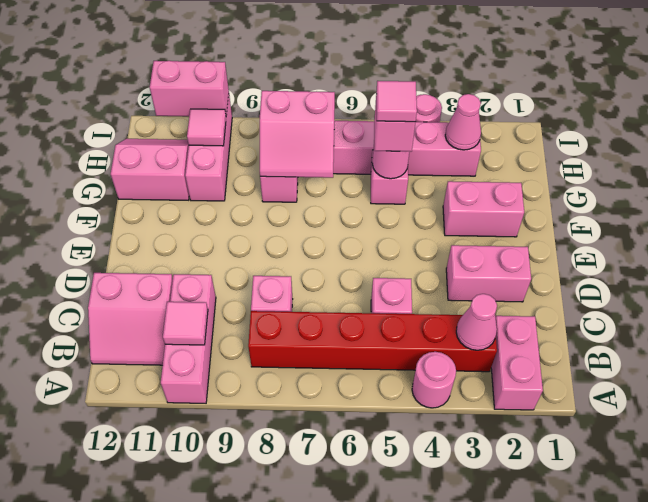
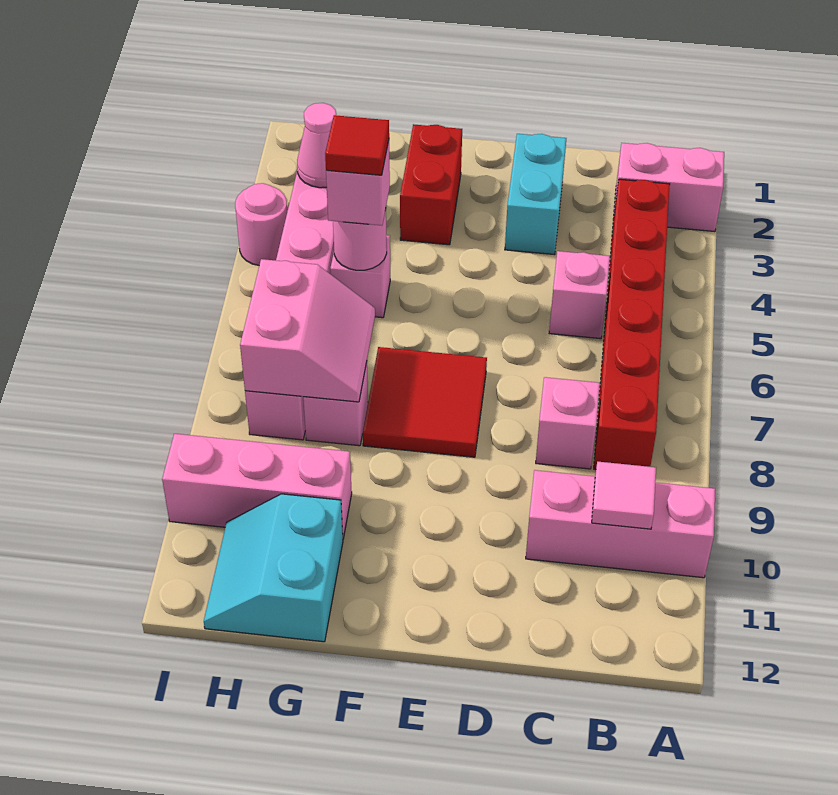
pink round brick A4 level 1 -> none
pink cone B3 level 2 -> none
pink slope B11:C12 level 1 top C -> none
pink brick D2:D3 level 1 -> cyan brick D2:D3 level 1
none -> red tile E7:F8 level 1
pink brick F2:F3 level 1 -> red brick F2:F3 level 1
pink tile G5 level 4 -> red tile G5 level 4
pink slope G11:H12 level 1 top G -> cyan slope G11:H12 level 1 top G
pink tile H10 level 2 -> none
pink brick I10:I11 level 2 -> none

